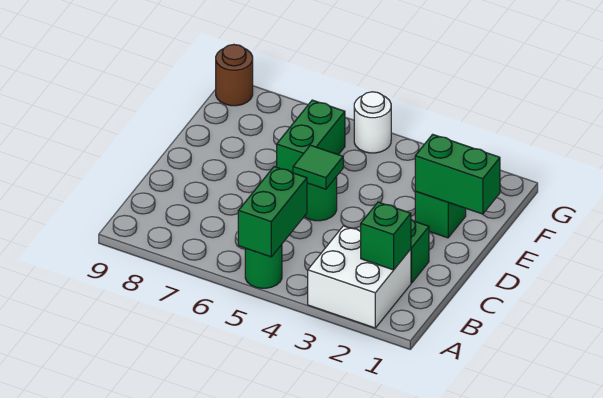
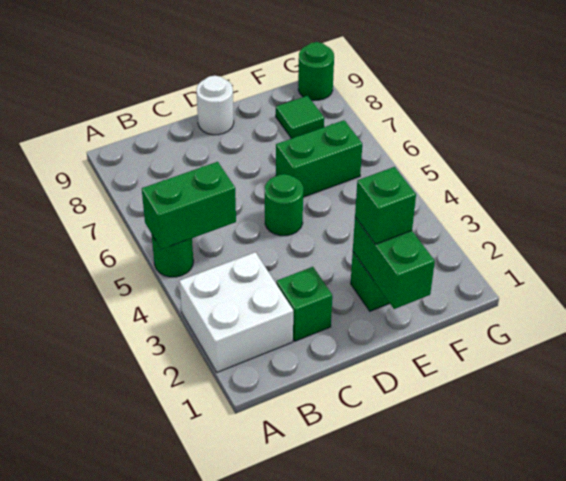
green brick B2 level 2 -> green brick E2 level 3
green tile D5 level 2 -> green tile F8 level 1
white round brick G5 level 1 -> white round brick D9 level 1
brown round brick G9 level 1 -> green round brick G9 level 1

